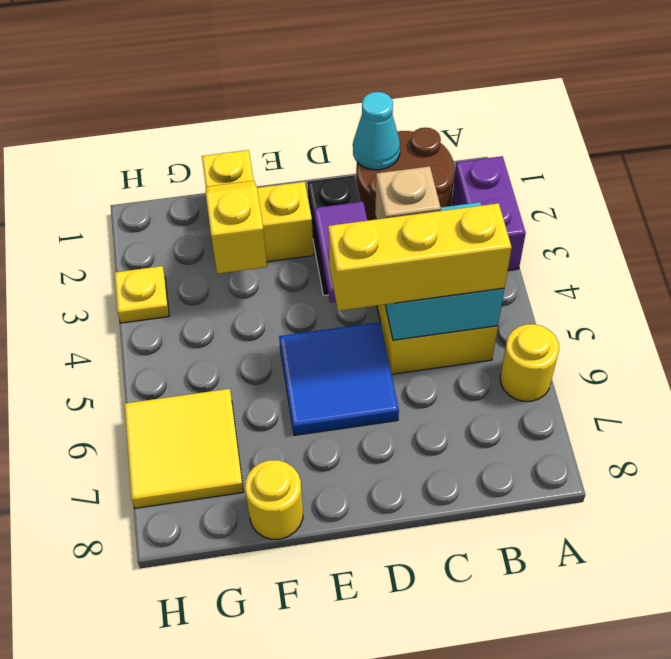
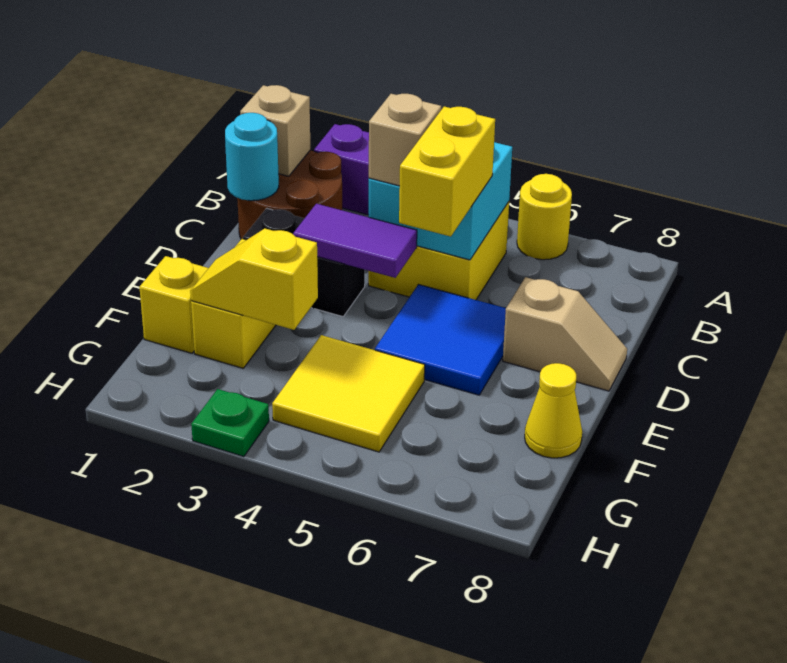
none -> tan brick B1 level 2
yellow brick B5:D5 level 3 -> yellow brick C5:D5 level 3
cyan cone C1 level 2 -> cyan round brick C1 level 2
none -> tan slope D7:D8 level 1 top 7
yellow round brick F8 level 1 -> yellow cone F8 level 1
yellow tile G6:H7 level 1 -> yellow tile F4:G5 level 1
yellow plate H3 level 1 -> green plate H3 level 1

